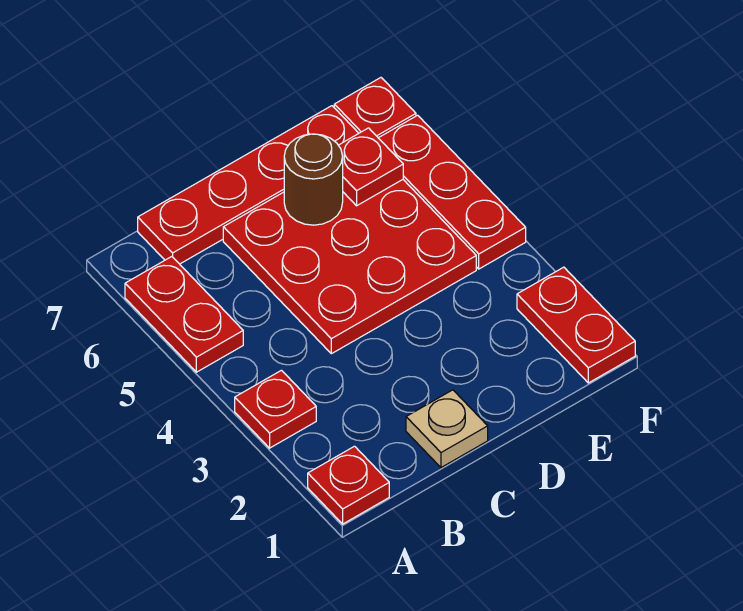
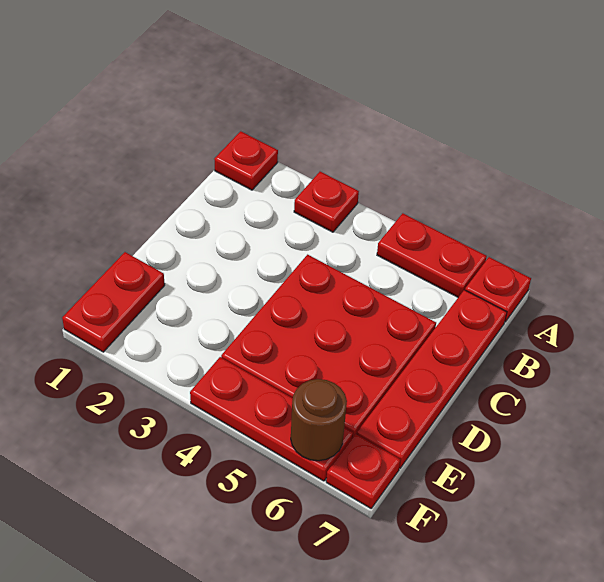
tan plate C1 level 1 -> none
brown round brick D6 level 2 -> brown round brick F6 level 2
red plate E6 level 2 -> red plate A7 level 1
red plate F1:F2 level 1 -> red plate E1:F1 level 1

